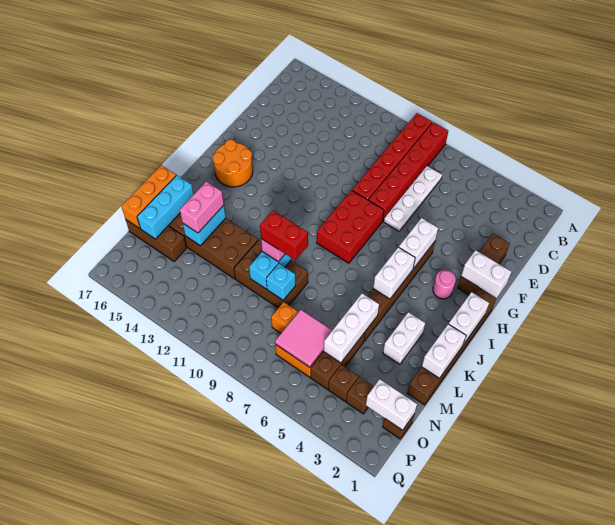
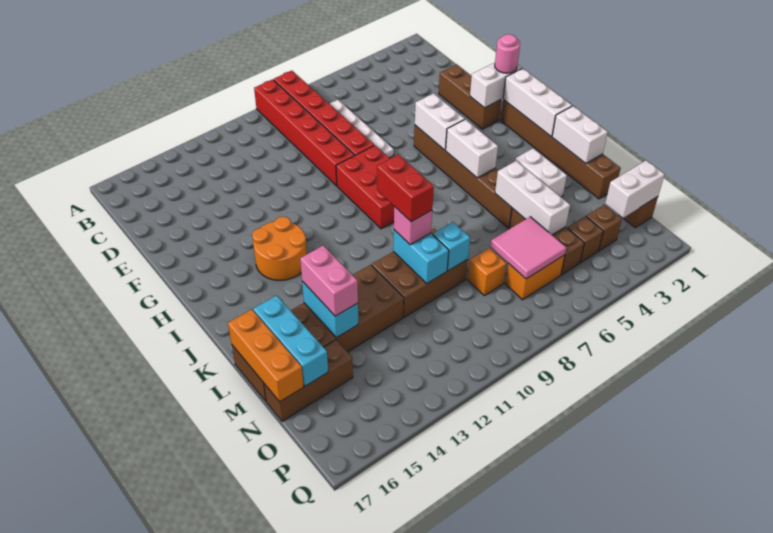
pink round brick H3 level 1 -> pink round brick G1 level 3
orange round brick H15:I16 level 1 -> orange round brick H13:I14 level 1
white brick I1:J1 level 2 -> white brick H1:J1 level 2
red brick L9:L10 level 4 -> red brick K10:L10 level 4

